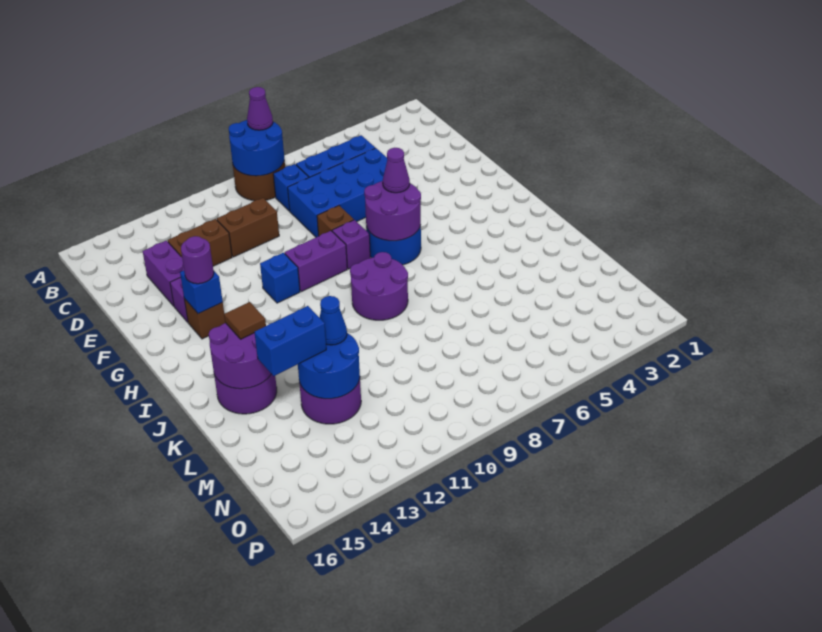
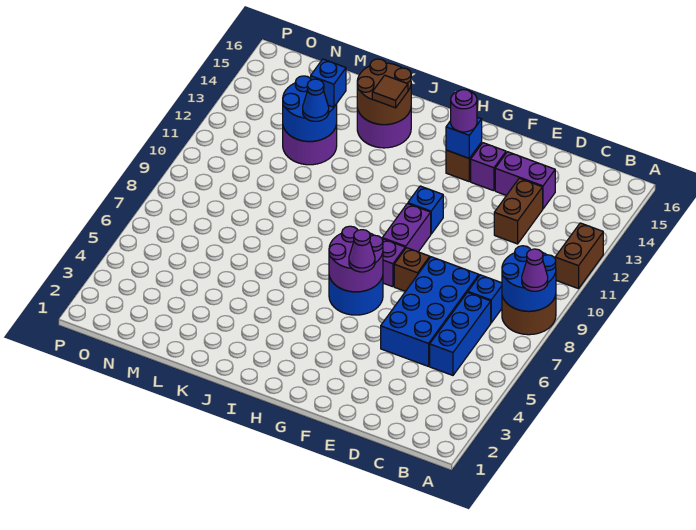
brown brick D10:D11 level 1 -> brown brick A11:A12 level 1
purple round brick I8:J9 level 1 -> none
purple round brick J14:K15 level 2 -> brown round brick J14:K15 level 2
blue brick L13:L14 level 3 -> blue brick L13 level 3

